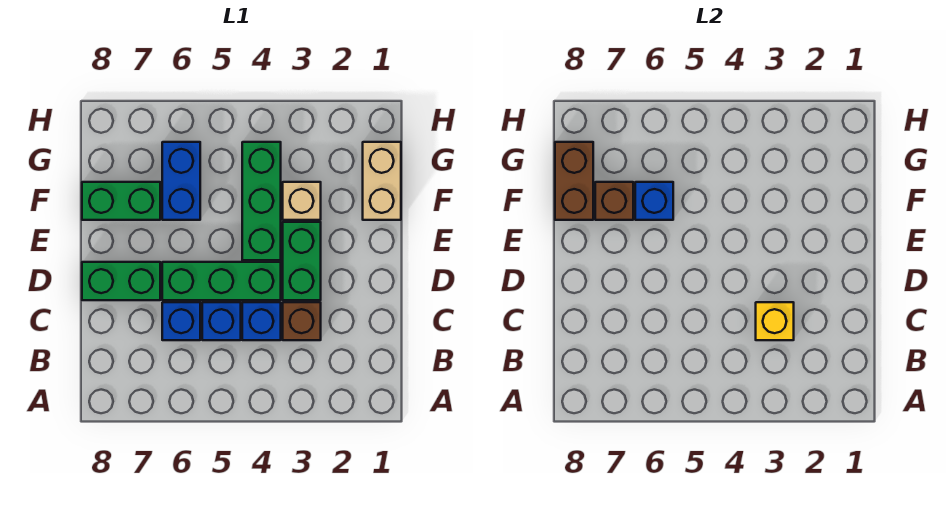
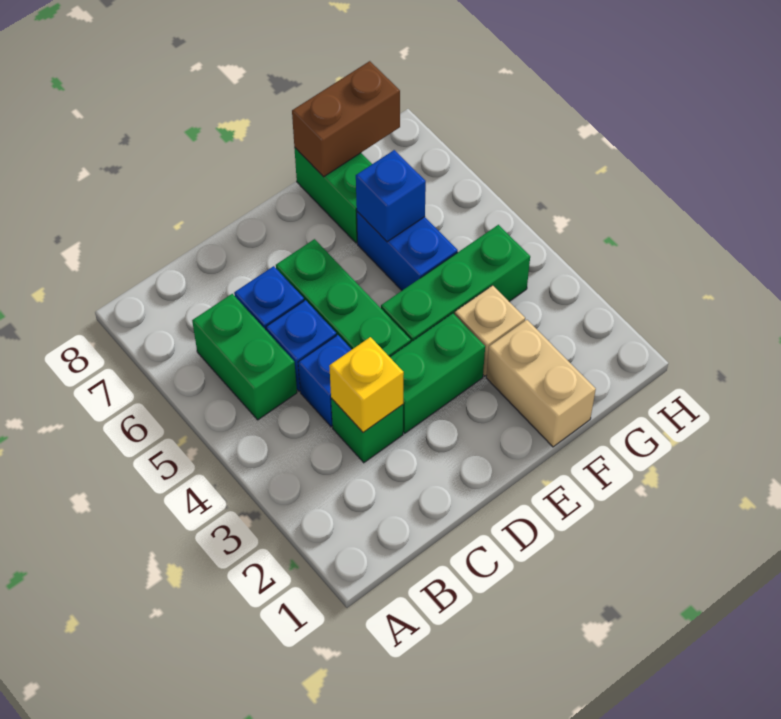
brown brick C3 level 1 -> green brick C3 level 1
green brick D7:D8 level 1 -> green brick B5:B6 level 1
tan brick F1:G1 level 1 -> tan brick F1:F2 level 1
blue brick F6:G6 level 1 -> blue brick F5:F6 level 1
brown brick F7 level 2 -> none

